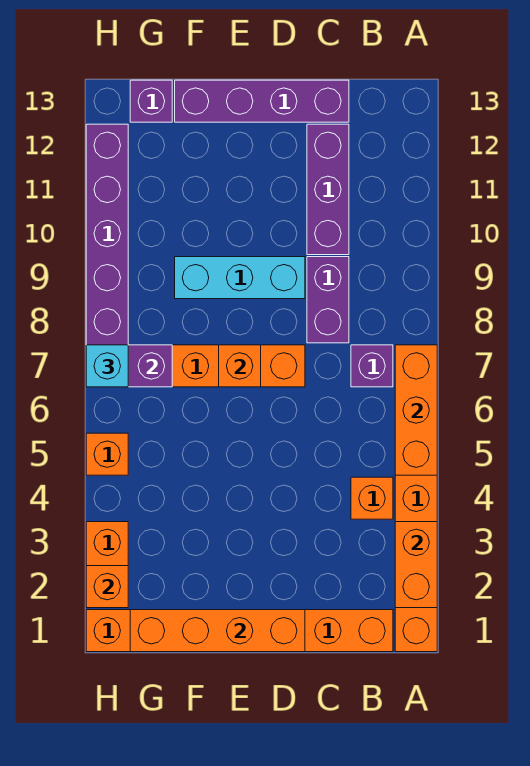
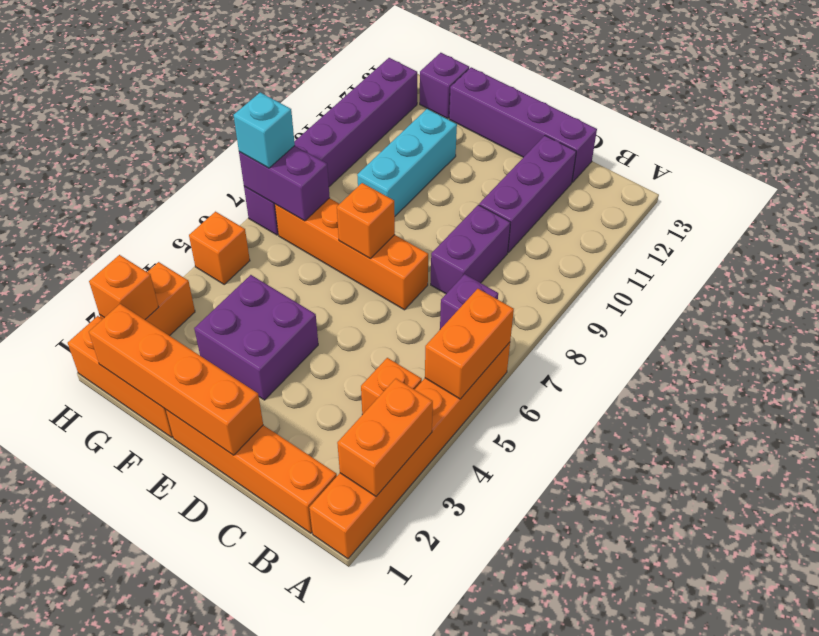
orange brick A5:A7 level 2 -> orange brick A5:A6 level 2
cyan brick D9:F9 level 1 -> cyan brick F9:F11 level 1
none -> purple brick E3:F4 level 1

